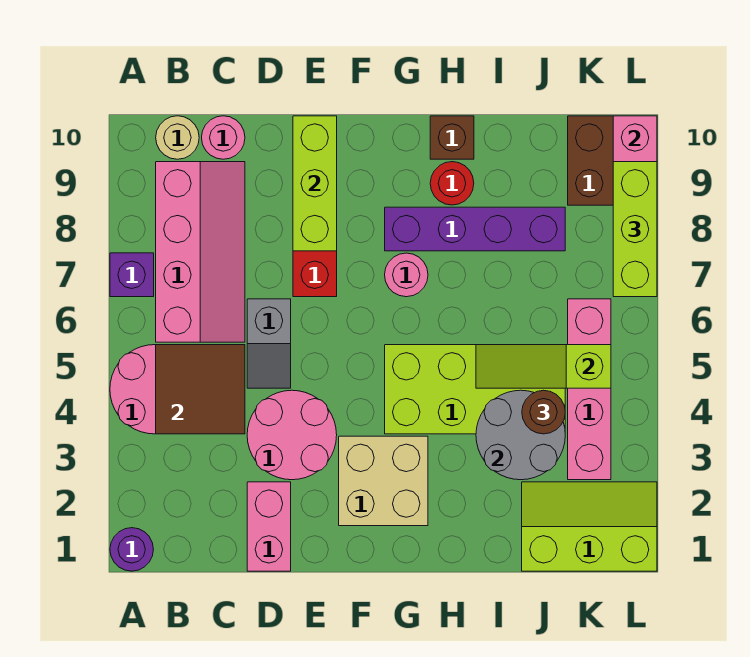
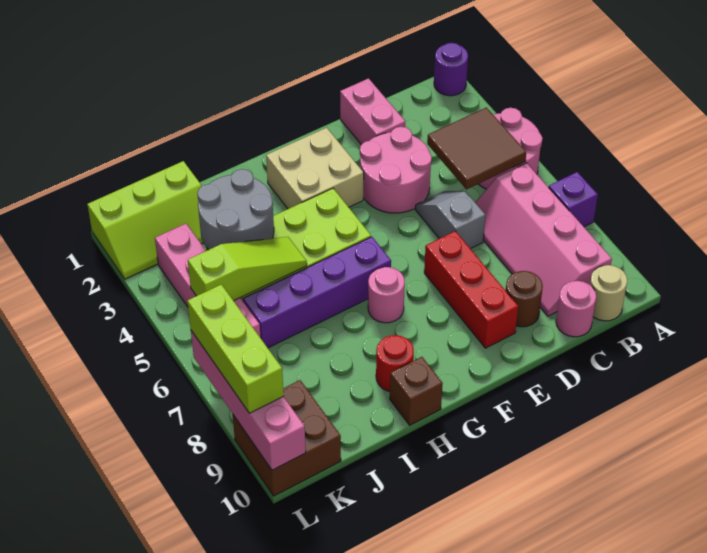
lime brick E8:E10 level 2 -> none
purple brick G8:J8 level 1 -> purple brick G6:J6 level 1
brown round brick J4 level 3 -> brown round brick D9 level 1

